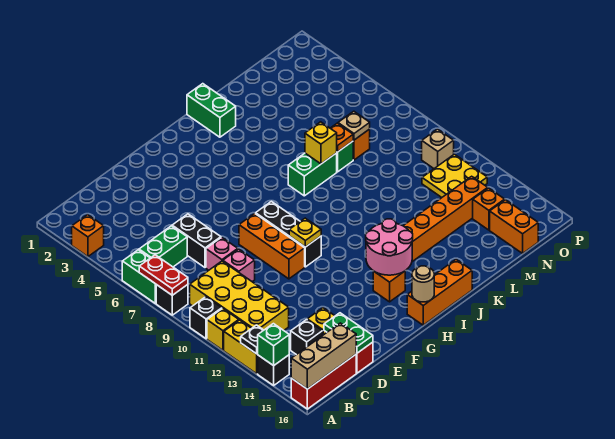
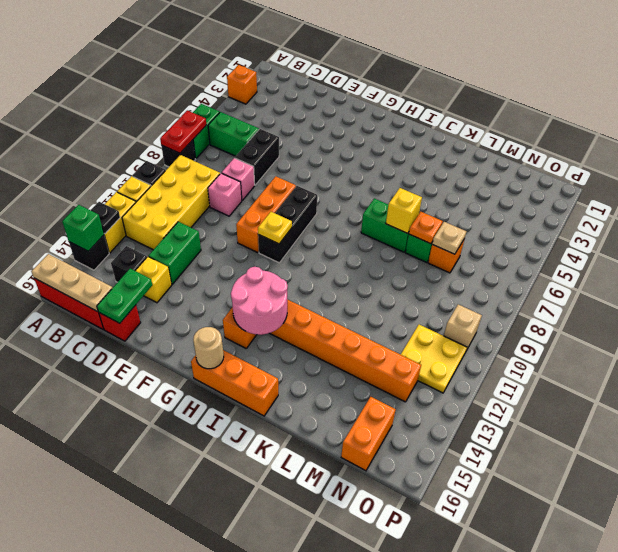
tan brick A16:C16 level 2 -> tan plate A16:C16 level 2
green brick J1:J2 level 1 -> green brick D12:D13 level 1
orange brick N14 level 1 -> none

